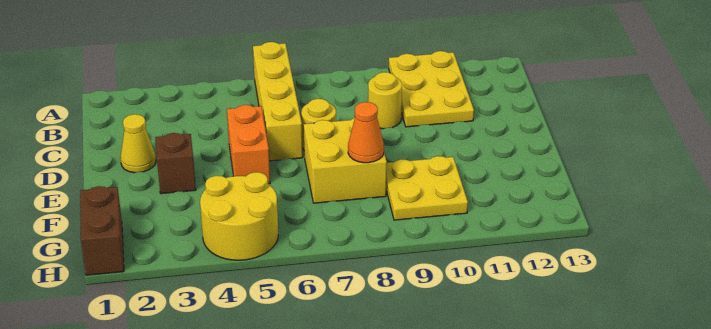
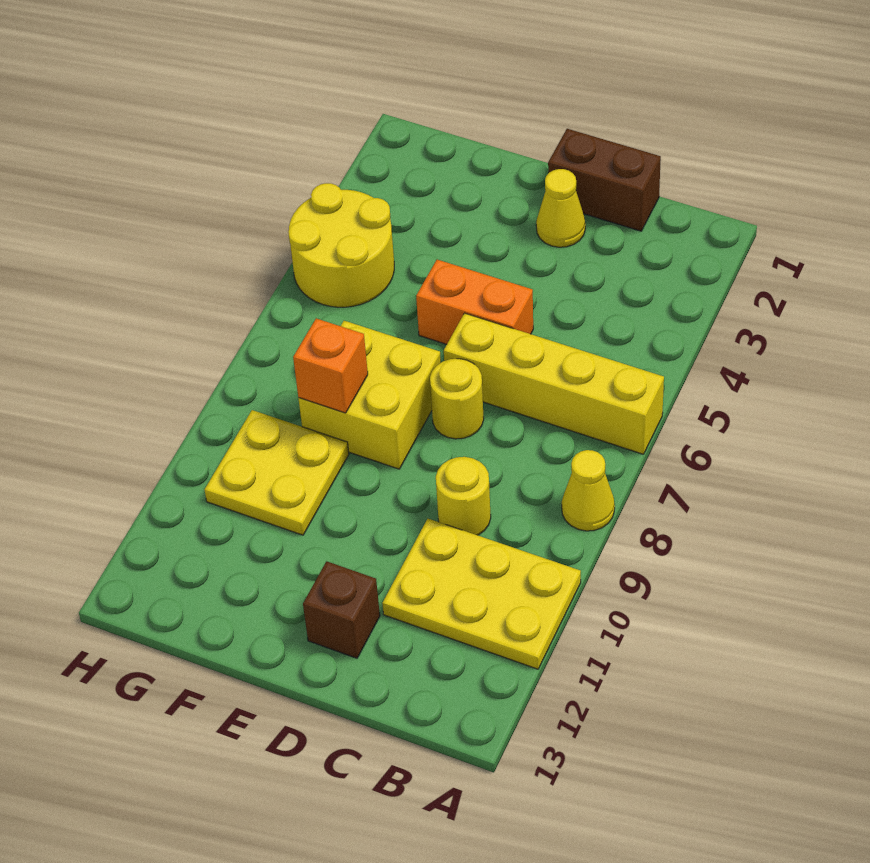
none -> yellow cone A8 level 1
brown brick E3 level 1 -> brown brick D12 level 1
orange cone F8 level 2 -> orange brick F8 level 2
brown brick G1:H1 level 1 -> brown brick C1:D1 level 1

